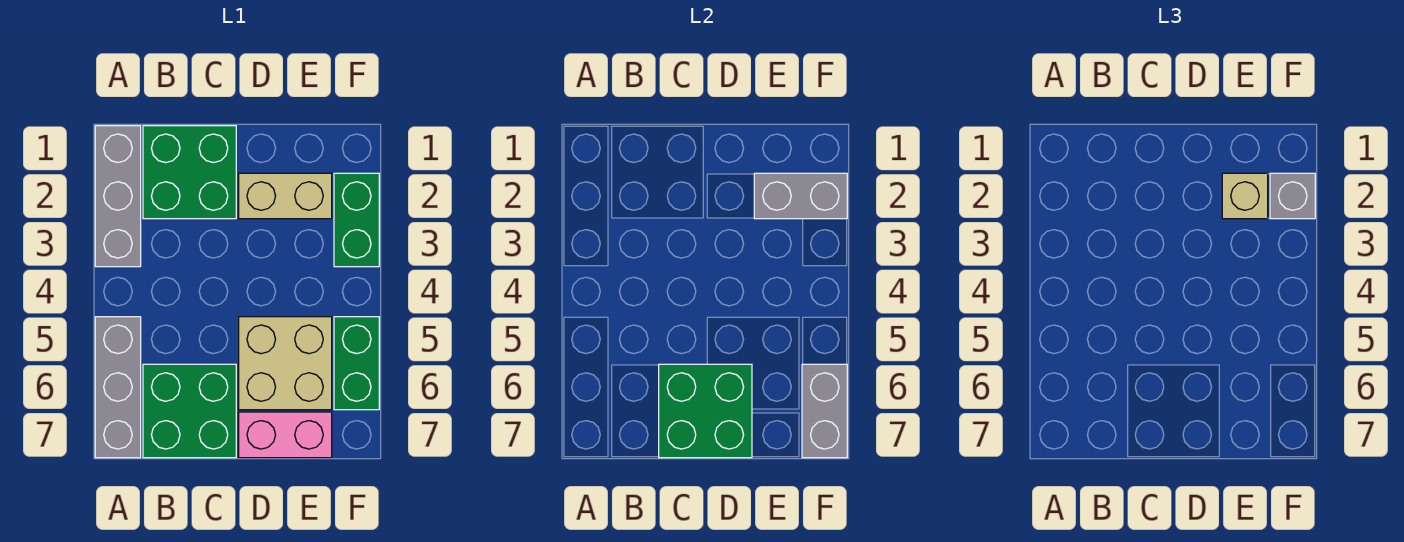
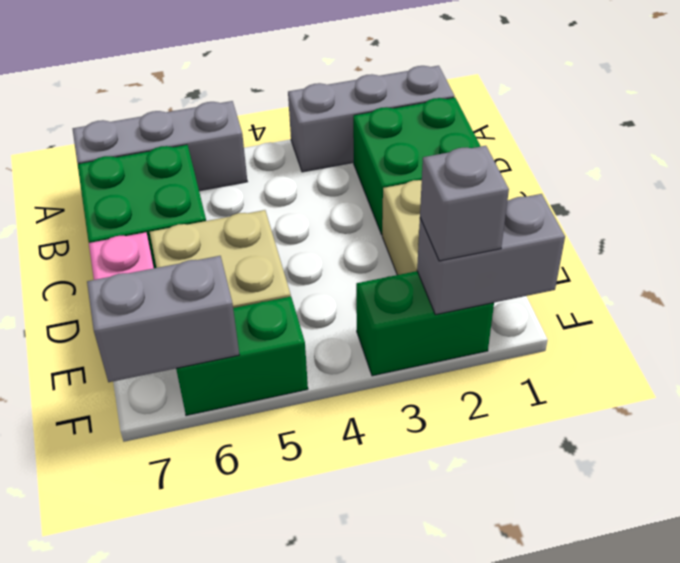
green brick C6:D7 level 2 -> none
grey brick E2:F2 level 2 -> grey brick F1:F2 level 2
tan brick E2 level 3 -> none

